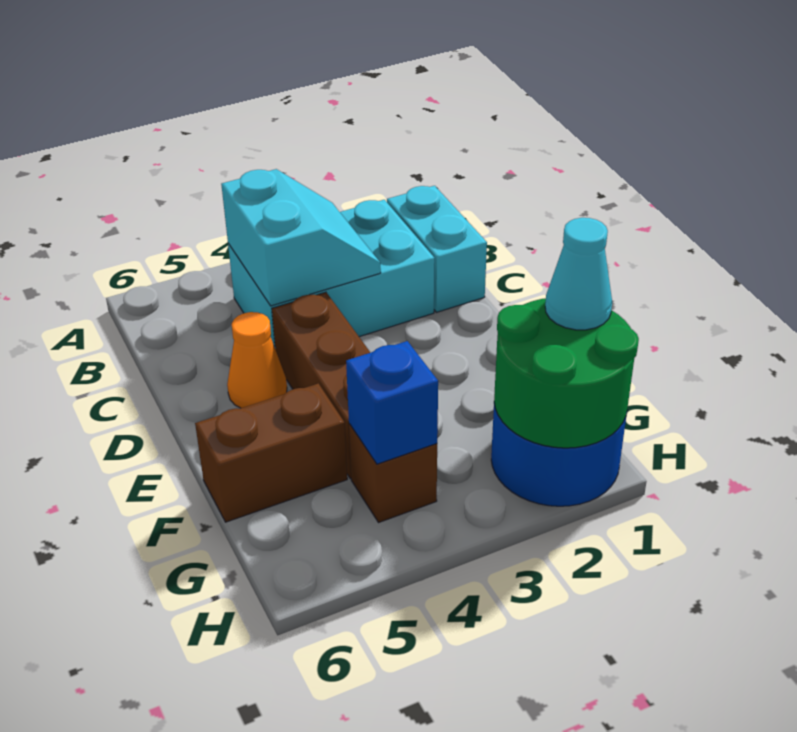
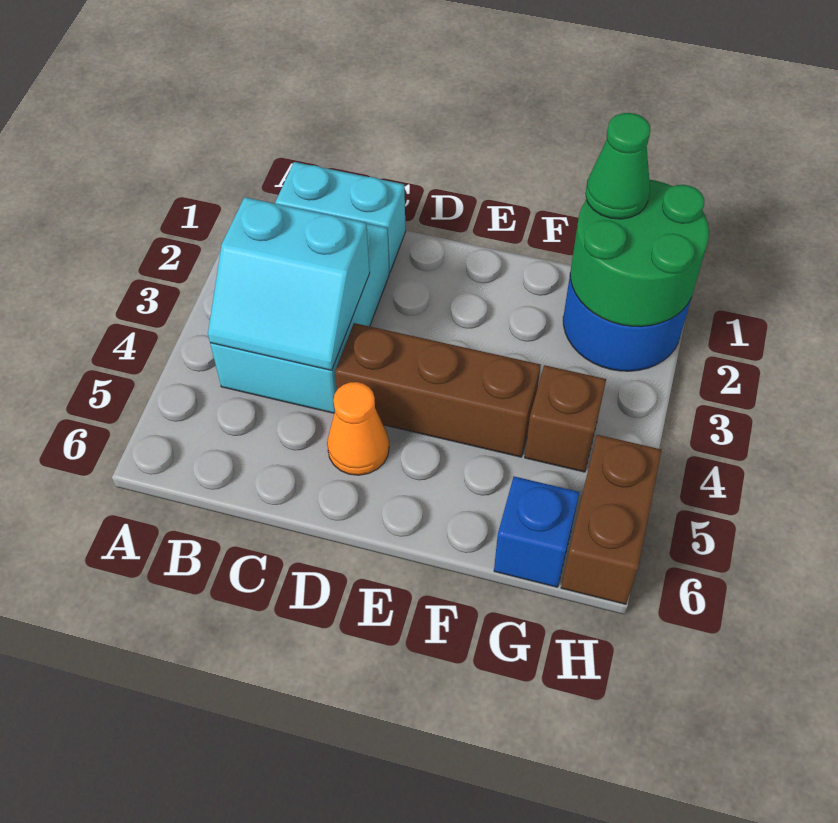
cyan slope B3:C4 level 2 top 4 -> cyan slope B3:C4 level 2 top 3
brown brick F5:F6 level 1 -> brown brick H5:H6 level 1
cyan cone G1 level 3 -> green cone G1 level 3
blue brick G4 level 2 -> blue brick G6 level 1

